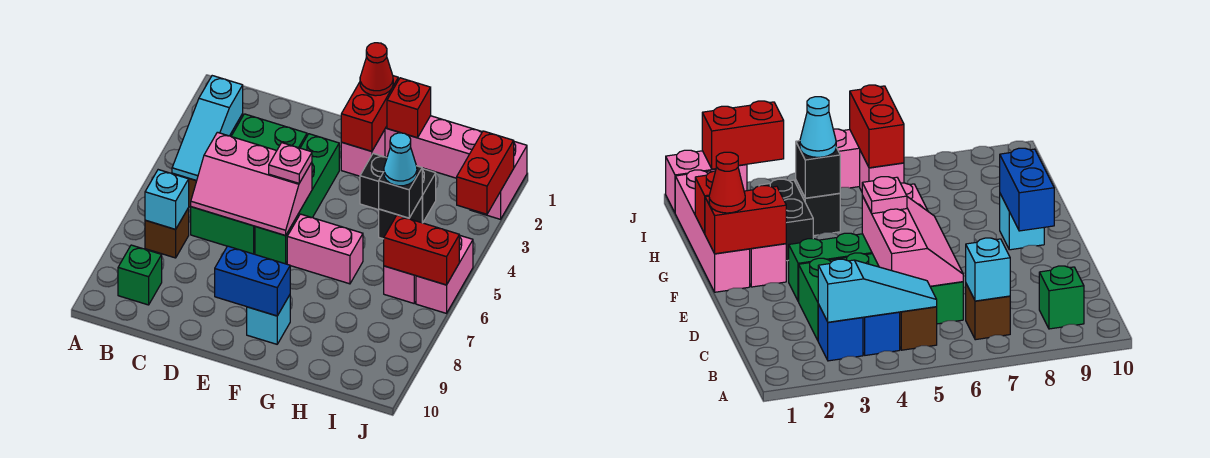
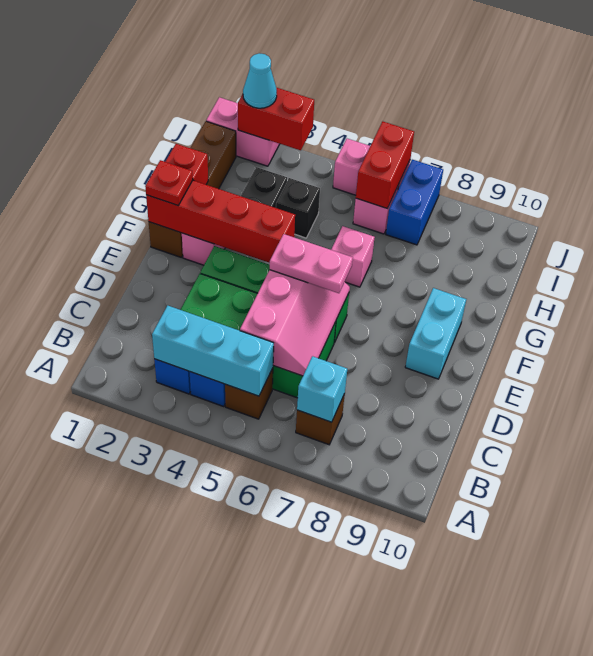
cyan slope B3:B5 level 2 top 3 -> cyan brick B3:B5 level 2
green brick B9 level 1 -> none
pink plate E5 level 3 -> pink plate E5:E6 level 3
blue brick E9:F9 level 2 -> blue brick I7:J7 level 1
pink brick F1:I1 level 1 -> brown brick F1:I1 level 1
red brick F1:F2 level 2 -> red brick F1:F4 level 2
red cone F1 level 3 -> red plate F1 level 3
pink brick F6:G6 level 1 -> pink brick G6 level 1
cyan brick F9 level 1 -> cyan brick E9:F9 level 1
black brick H4 level 2 -> none
cyan cone H4 level 3 -> cyan cone J2 level 3

